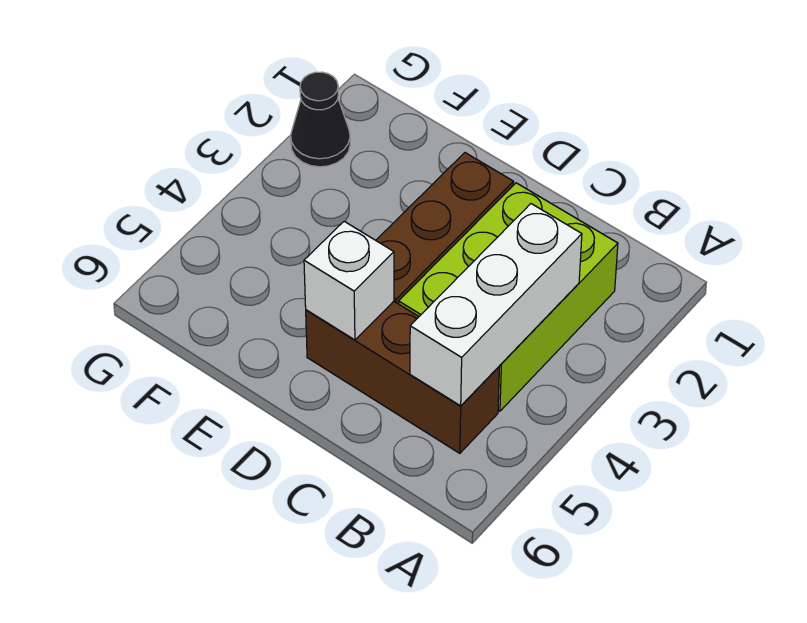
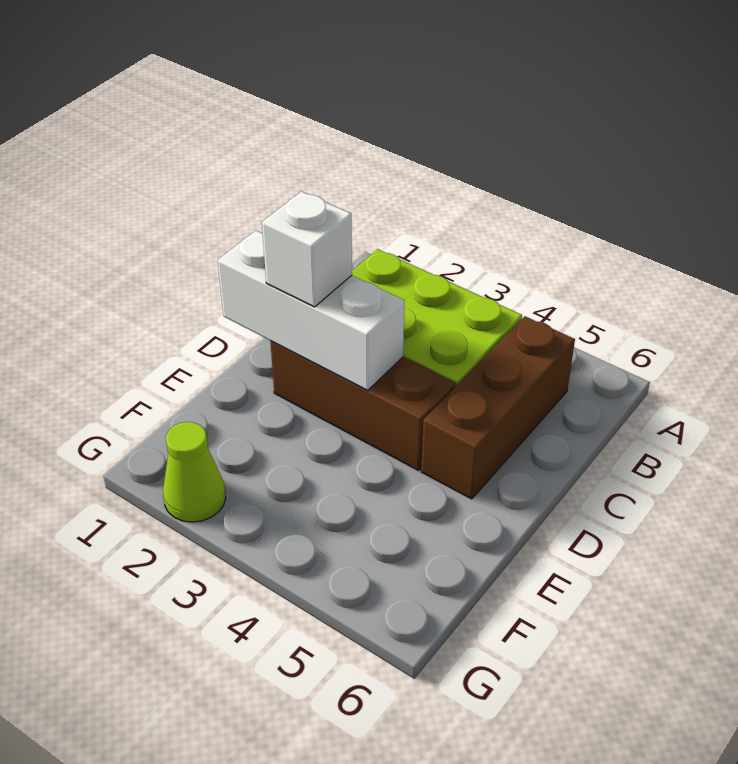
white brick B3:B5 level 2 -> white brick D1:D3 level 2
white brick D5 level 2 -> white brick D2 level 3
black cone G2 level 1 -> lime cone G2 level 1

